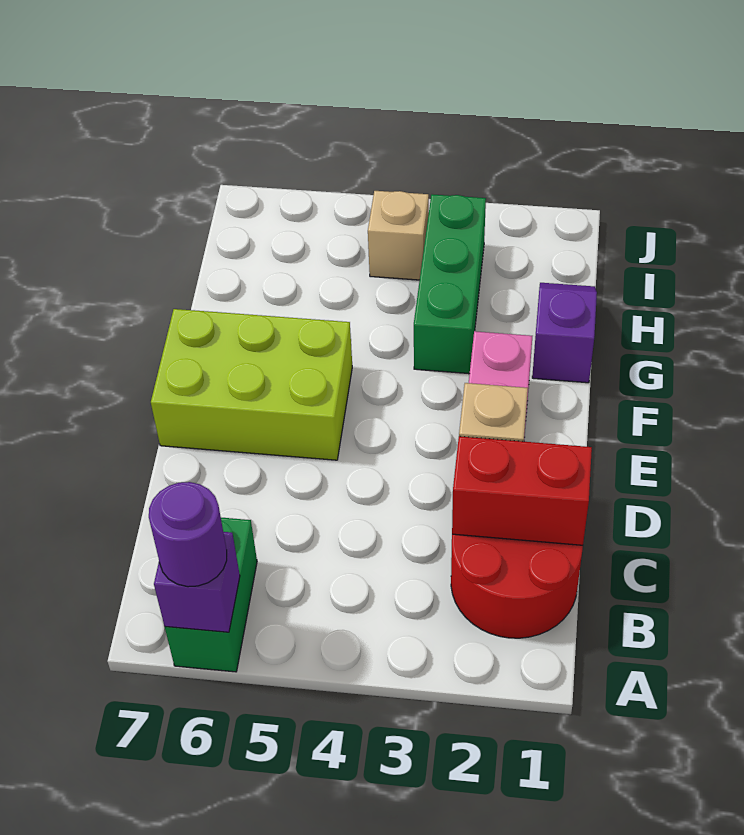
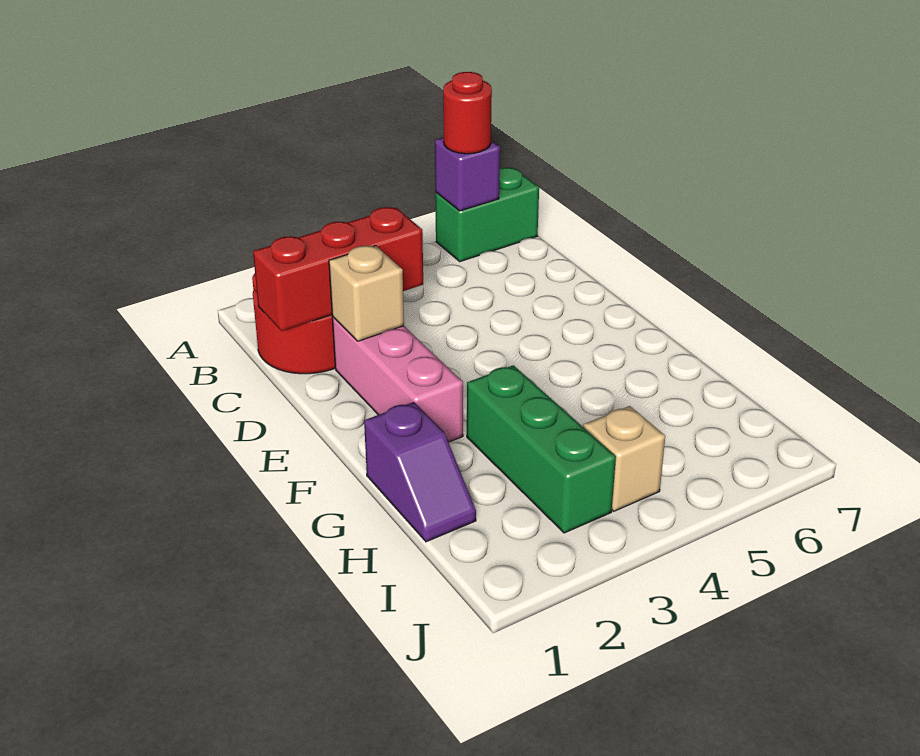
green brick A6:B6 level 1 -> green brick A6:A7 level 1
purple round brick A6 level 3 -> red round brick A6 level 3
red brick C1:C2 level 2 -> red brick C1:C3 level 2
lime brick E5:F7 level 1 -> none

